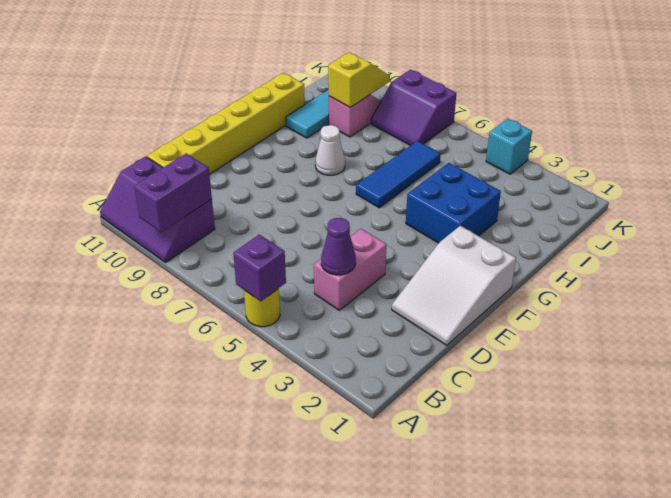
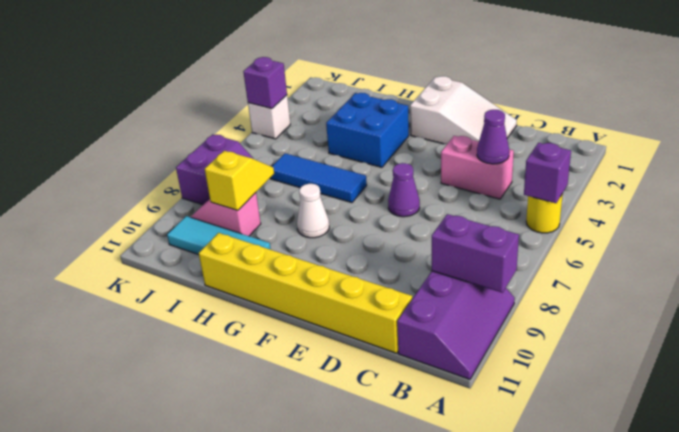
none -> purple cone E6 level 1
yellow slope I9:J9 level 2 top I -> yellow slope I8:I9 level 2 top 9
cyan brick K4 level 1 -> white brick K4 level 1
none -> purple brick K4 level 2

